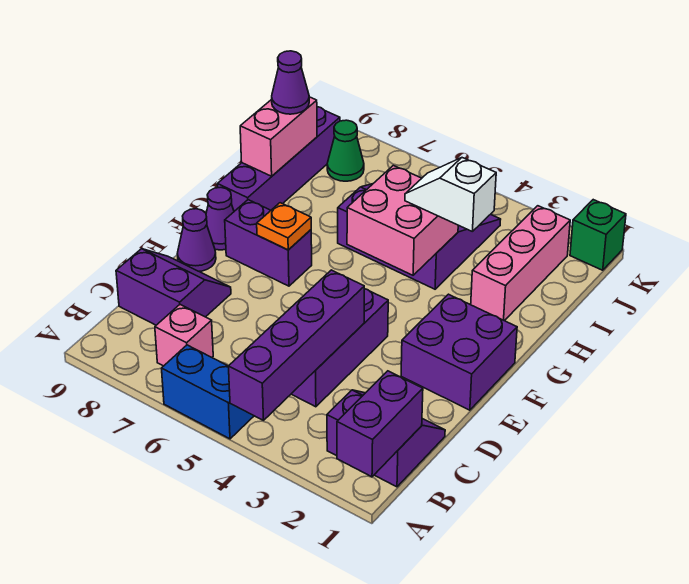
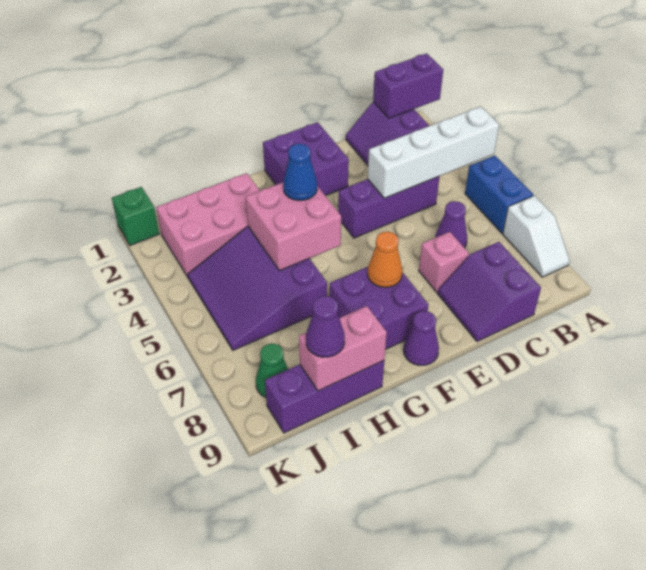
purple brick A4:D4 level 2 -> white brick A4:D4 level 2
pink brick B7 level 1 -> pink brick D7 level 1
purple cone E9 level 1 -> purple cone C6 level 1
purple brick F7:F8 level 1 -> purple brick F7:G8 level 1
orange plate F7 level 2 -> orange cone F7 level 2
none -> blue cone G4 level 3
purple brick G9:J9 level 1 -> purple brick H9:J9 level 1
pink brick H2:J2 level 1 -> pink brick H2:J3 level 1
white slope H3:H4 level 3 top 3 -> white slope A7:A8 level 1 top 7

